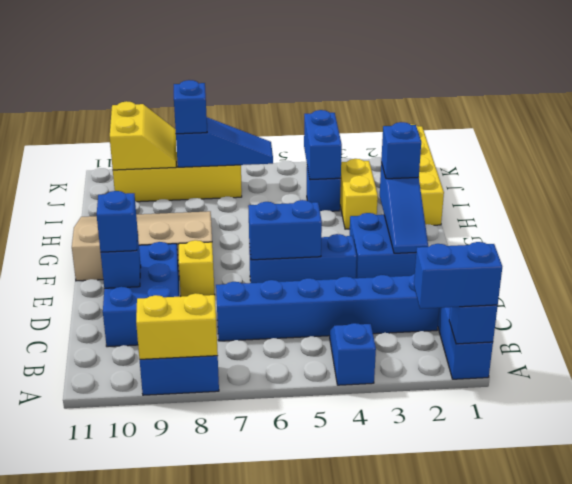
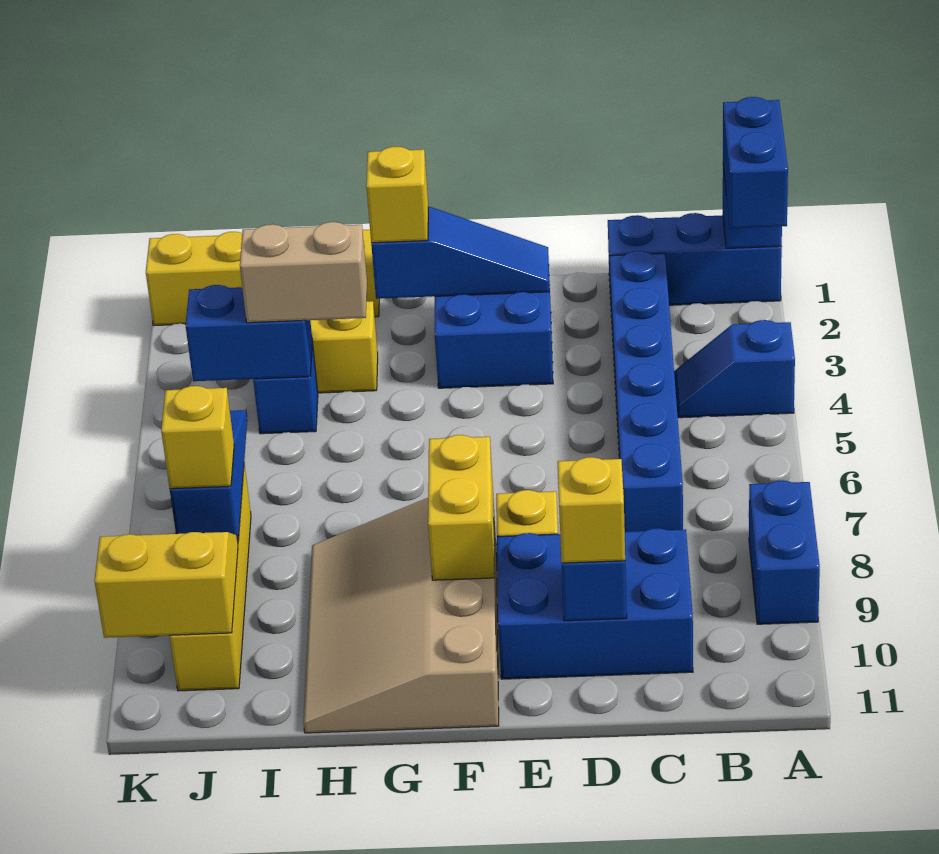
yellow brick A8:A9 level 2 -> yellow brick F8:F9 level 2
blue brick D10 level 3 -> yellow brick D10 level 3
blue brick E4:E6 level 1 -> none
blue brick E5:E6 level 2 -> none
blue brick G2 level 3 -> yellow brick G2 level 3
none -> tan brick H4:I4 level 3
blue brick J8 level 3 -> yellow brick J8 level 3

